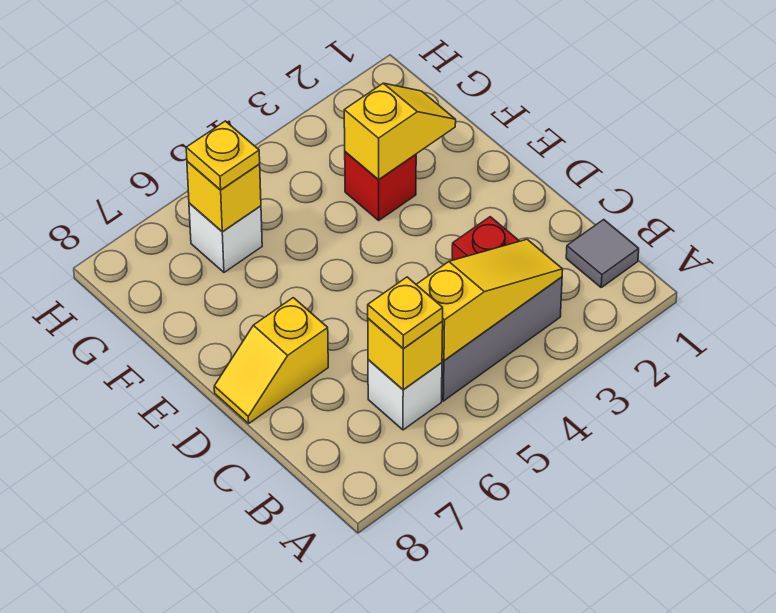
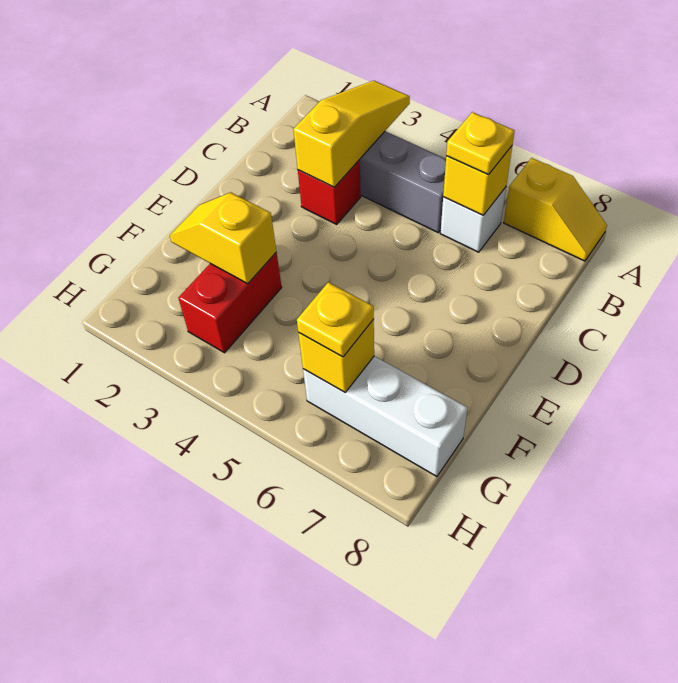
grey tile B1 level 1 -> none
yellow slope B3:B5 level 2 top 5 -> yellow slope A3:C3 level 2 top C
yellow slope D7:D8 level 1 top 7 -> yellow slope A7:A8 level 1 top 7
red brick F3 level 1 -> red brick F3:G3 level 1
white brick G6 level 1 -> white brick G6:G8 level 1

